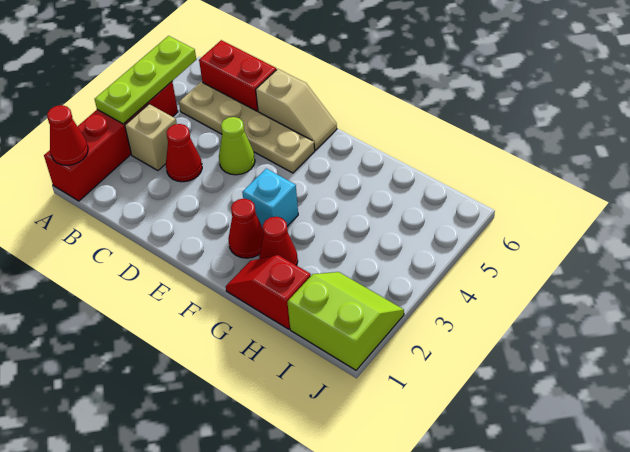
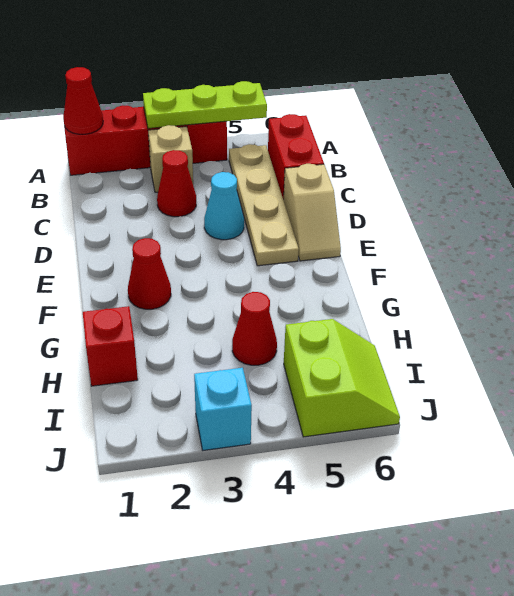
lime cone D4 level 1 -> cyan cone D4 level 1
cyan brick F3 level 1 -> cyan brick J3 level 1
red cone G2 level 1 -> red cone H4 level 1
lime slope I1:J2 level 1 top 1 -> lime slope I5:J6 level 1 top 5

